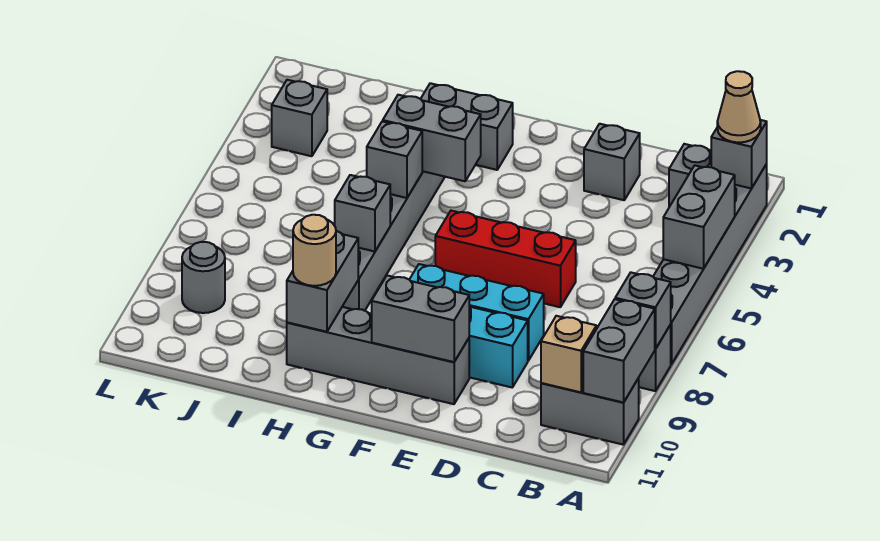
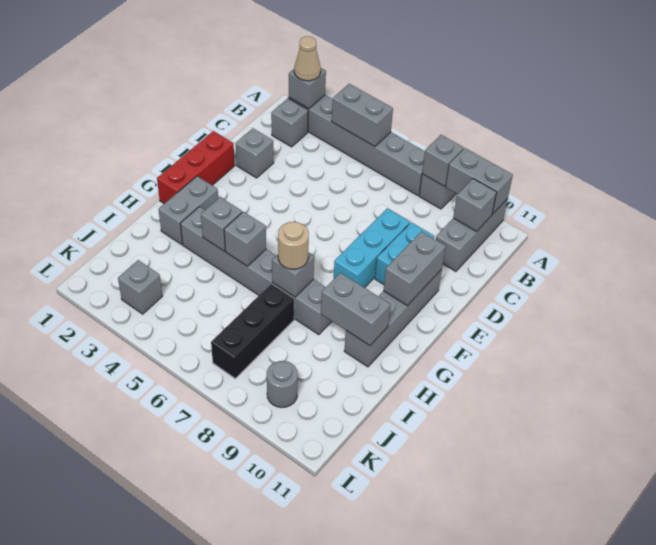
grey brick A10:B10 level 1 -> grey brick A10:C10 level 1
tan brick B10 level 2 -> grey brick B10 level 2
red brick D6:F6 level 1 -> red brick E1:G1 level 1
grey brick G4:H4 level 2 -> grey brick H4 level 2
tan round brick H10 level 3 -> tan round brick H7 level 3
none -> black brick I7:K7 level 1

